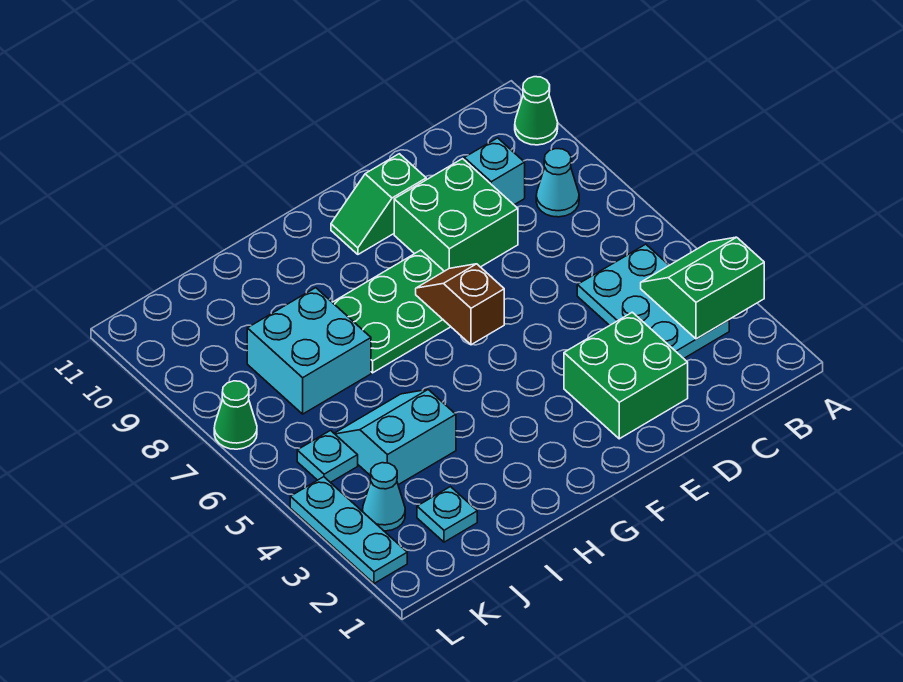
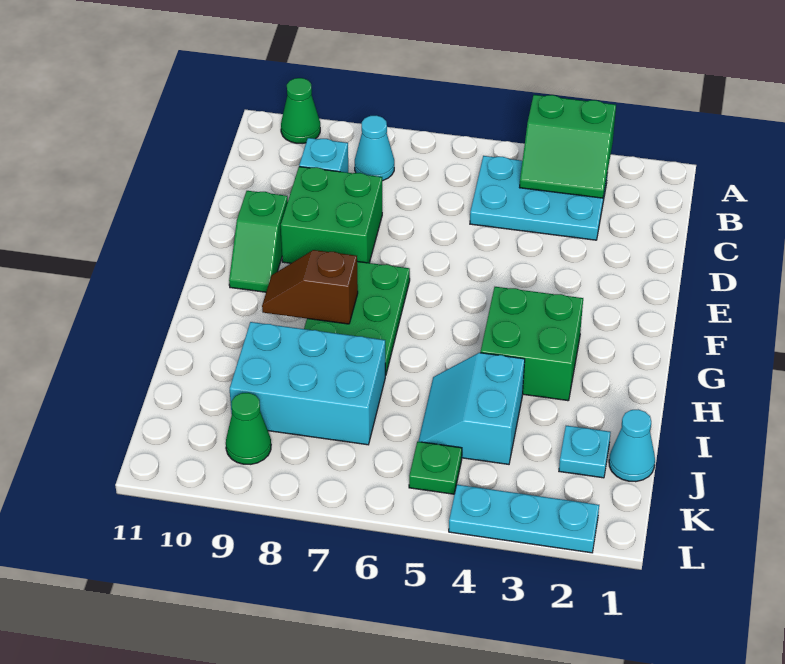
green slope A3:B4 level 2 top 3 -> green slope A3:B4 level 2 top A
green brick D2:E3 level 1 -> green brick G3:H4 level 1
brown slope F6:F7 level 2 top 6 -> brown slope G8:G9 level 2 top 8
cyan brick I7:J8 level 1 -> cyan brick I7:J9 level 1
cyan cone K3 level 1 -> cyan cone J1 level 1
cyan plate K5 level 1 -> green plate K5 level 1
green cone L7 level 1 -> green cone K9 level 1

